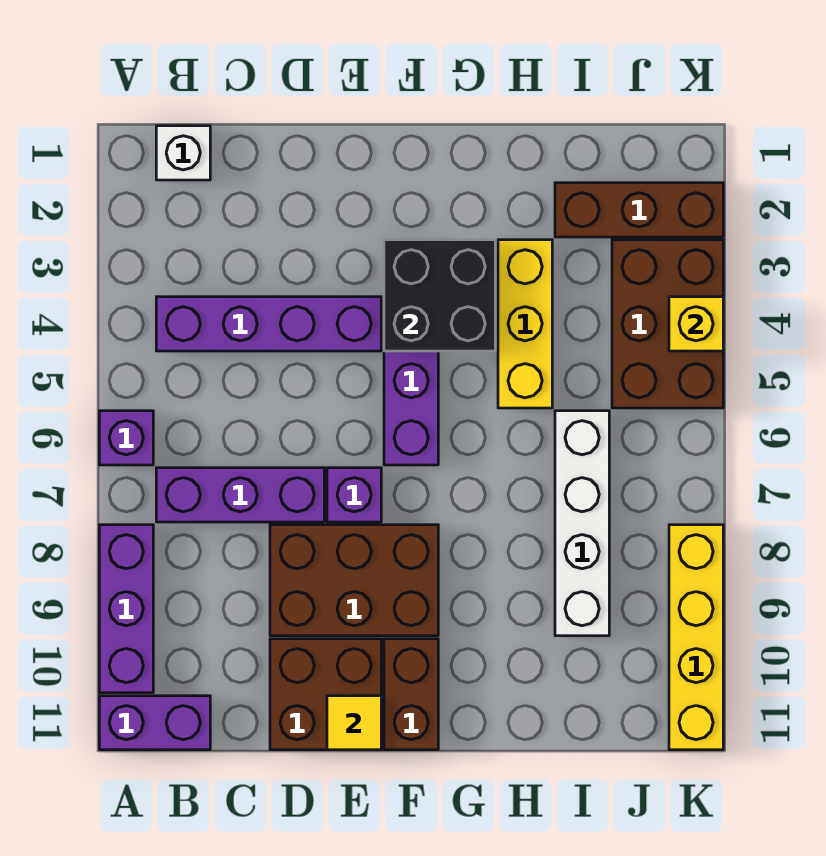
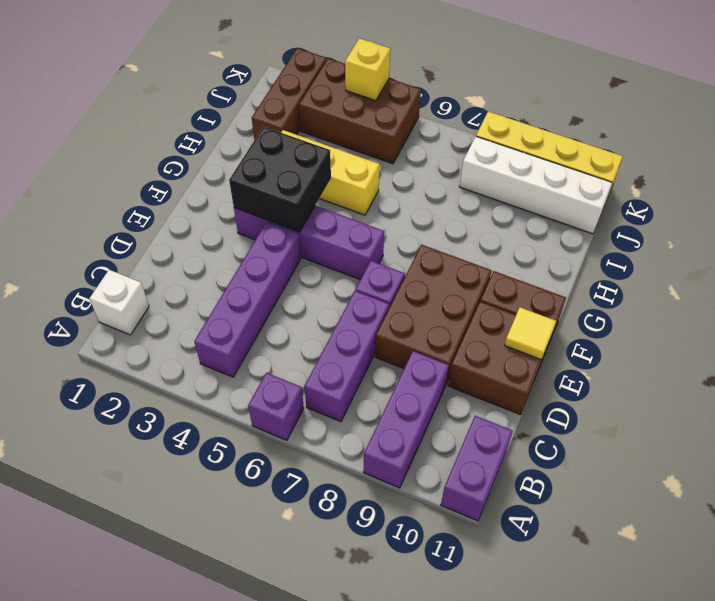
purple brick A8:A10 level 1 -> purple brick A9:C9 level 1
white brick I6:I9 level 1 -> white brick J8:J11 level 1

